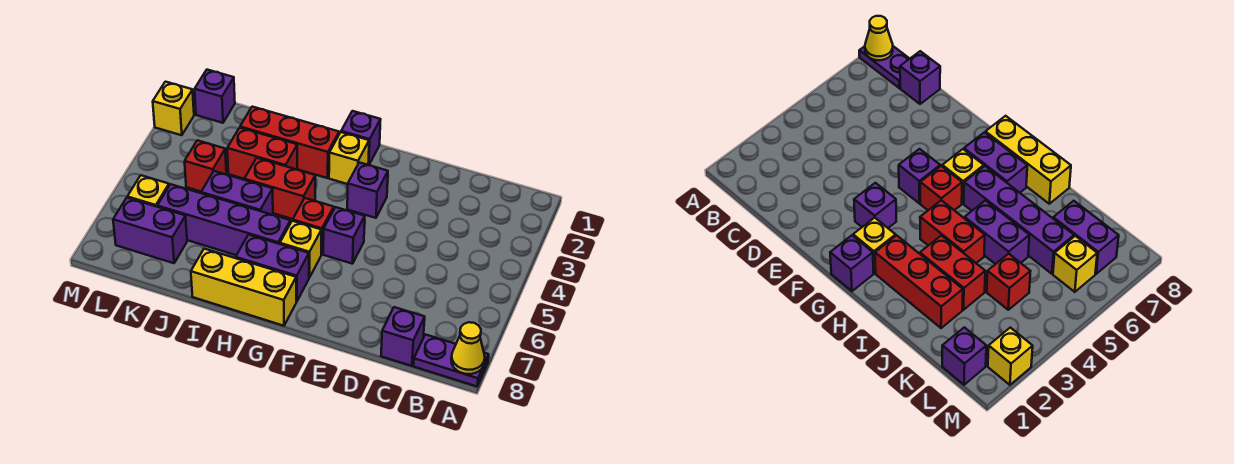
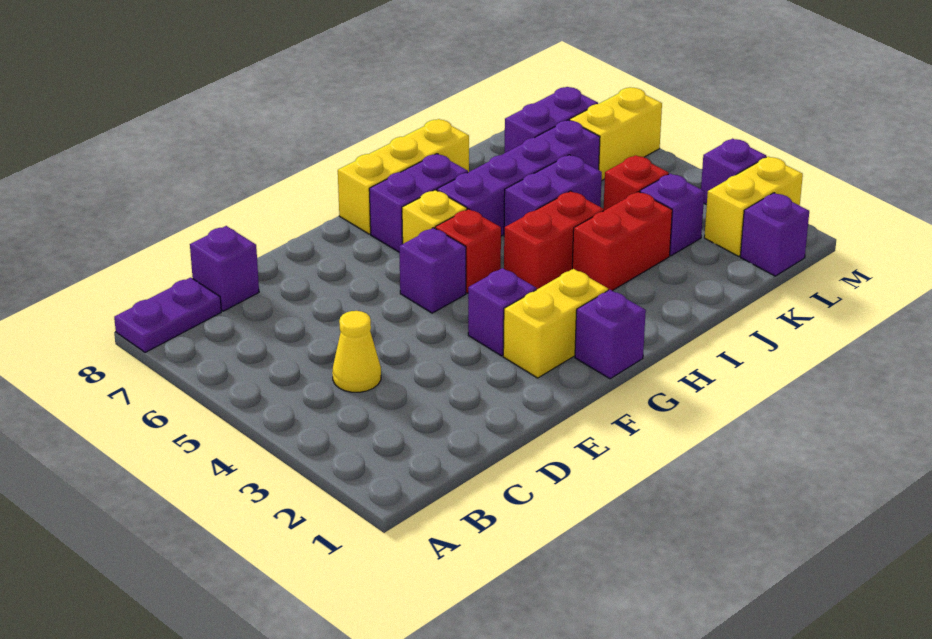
yellow cone A8 level 2 -> yellow cone C4 level 1
yellow brick G2 level 1 -> yellow brick F2:G2 level 1
red brick H2:J2 level 1 -> none
none -> purple brick K3 level 1
yellow brick L6 level 1 -> yellow brick L6:M6 level 1
yellow brick M2 level 1 -> yellow brick L2:M2 level 1
none -> purple brick M3 level 1

